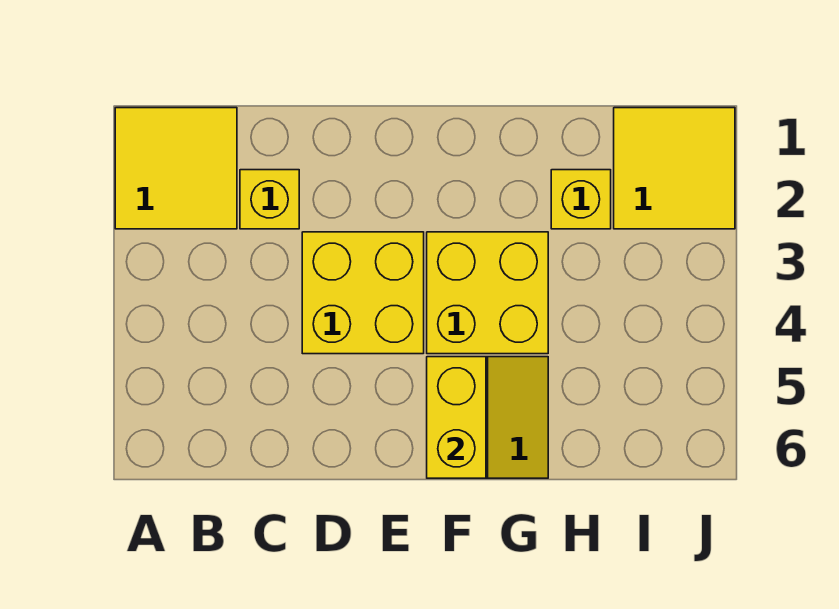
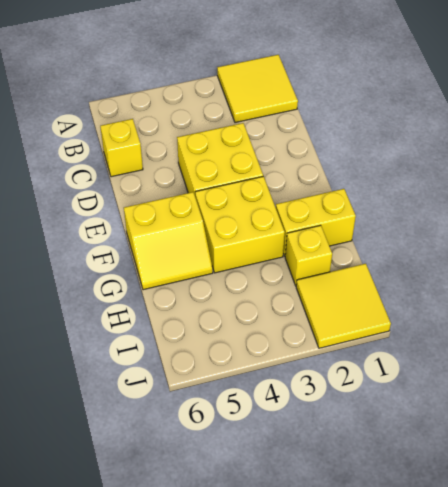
yellow brick C2 level 1 -> yellow brick C6 level 1
yellow brick F5:F6 level 2 -> yellow brick G1:G2 level 1

